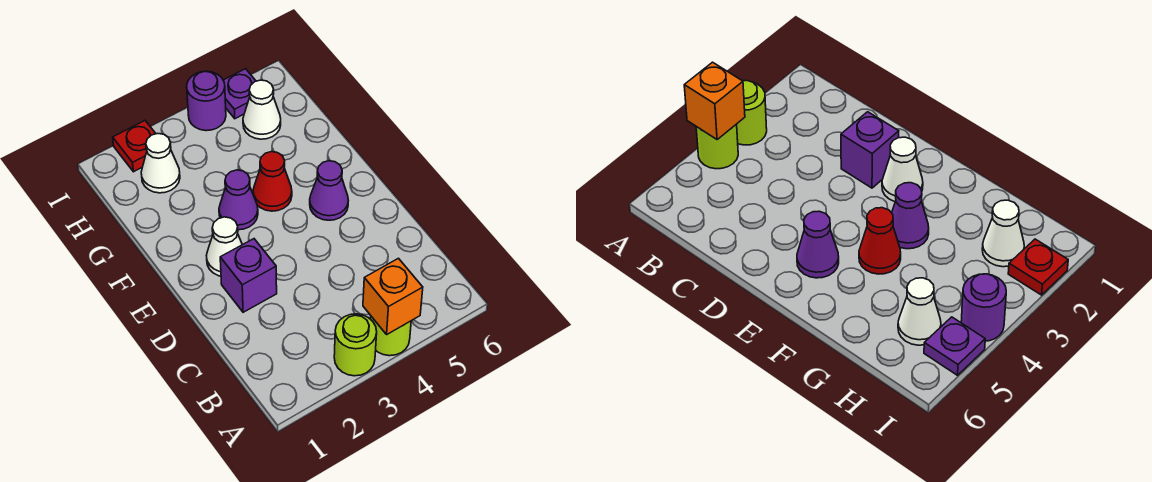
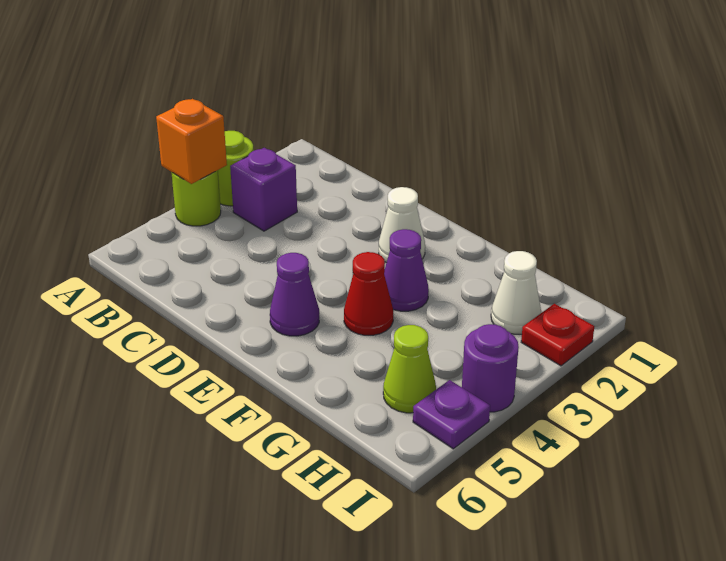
purple brick D2 level 1 -> purple brick B3 level 1
white cone H5 level 1 -> lime cone H5 level 1

